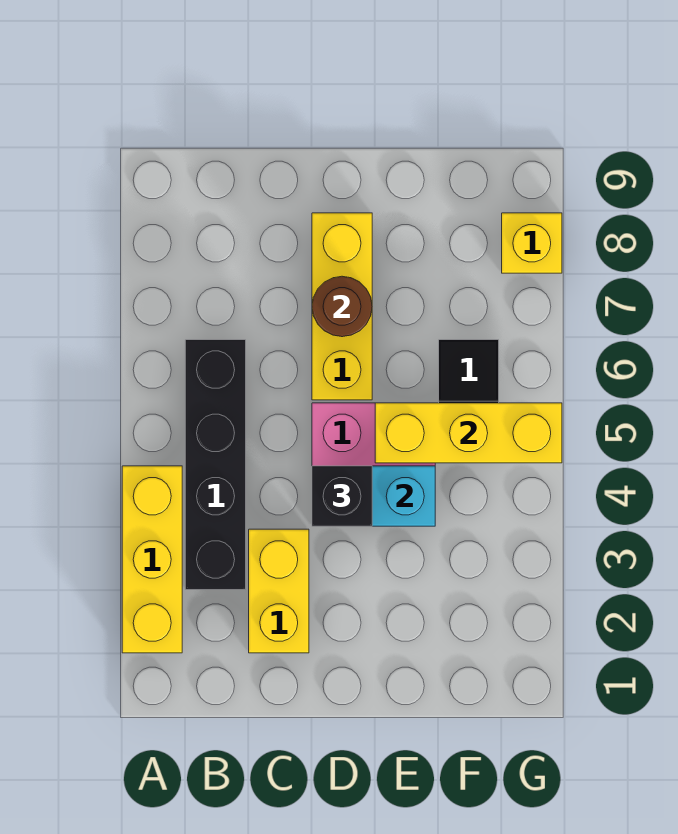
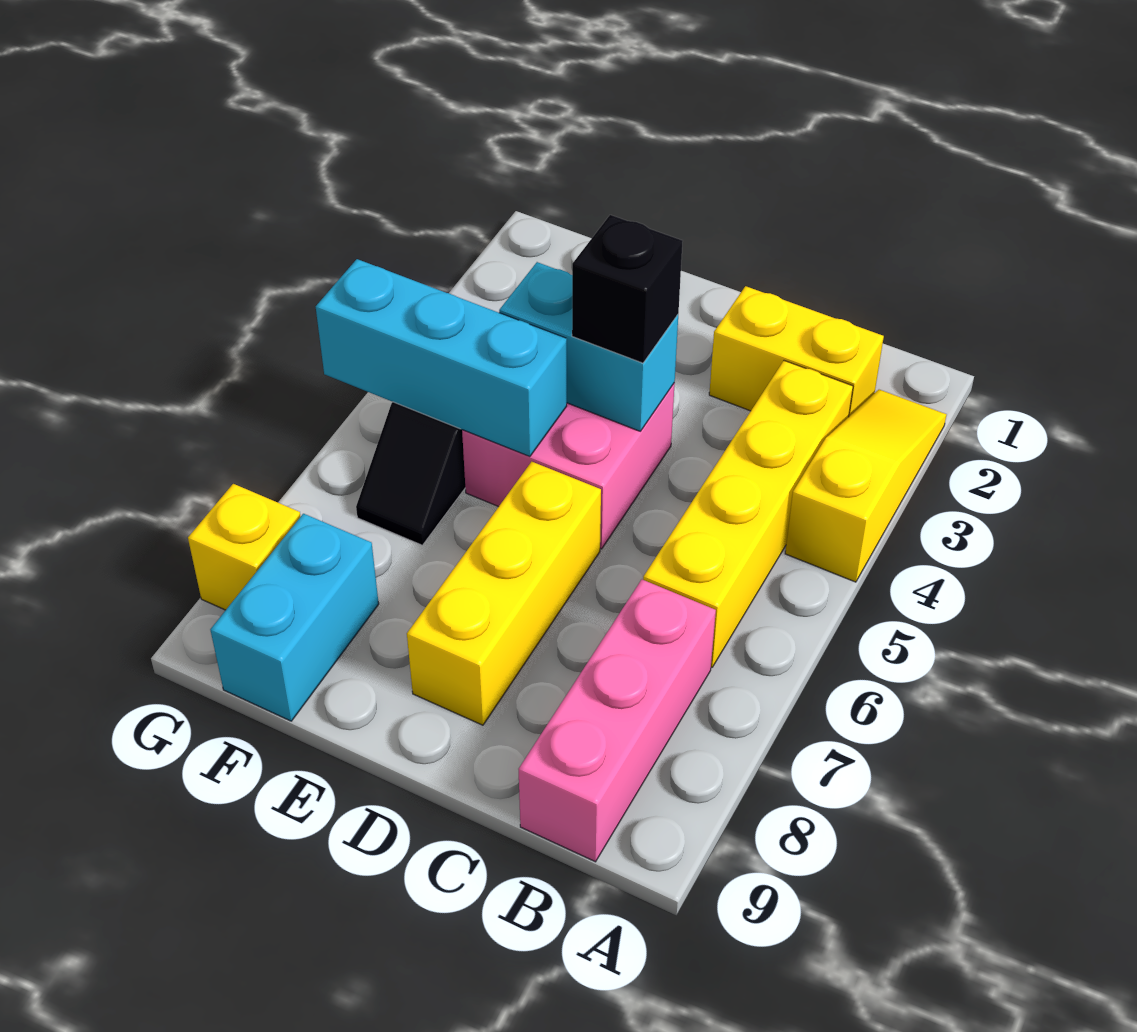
yellow brick A2:A4 level 1 -> yellow slope A2:A4 level 1 top 4
black brick B3:B6 level 1 -> yellow brick B3:B6 level 1
none -> pink brick B7:B9 level 1
yellow brick C2:C3 level 1 -> yellow brick B2:C2 level 1
brown round brick D7 level 2 -> none
yellow brick E5:G5 level 2 -> cyan brick E5:G5 level 2
none -> cyan brick F8:F9 level 1

